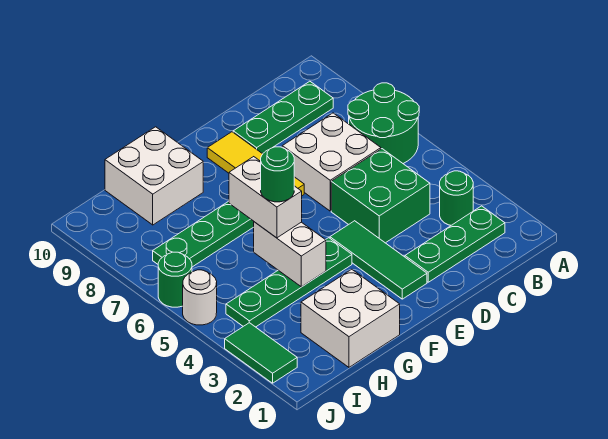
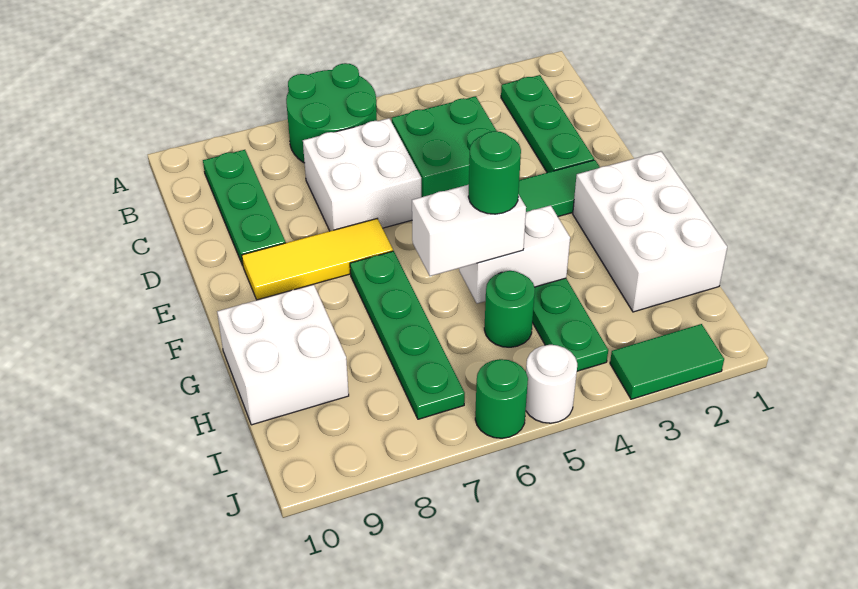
green round brick B3 level 1 -> green round brick H5 level 1
white brick G1:H2 level 1 -> white brick F1:H2 level 1

